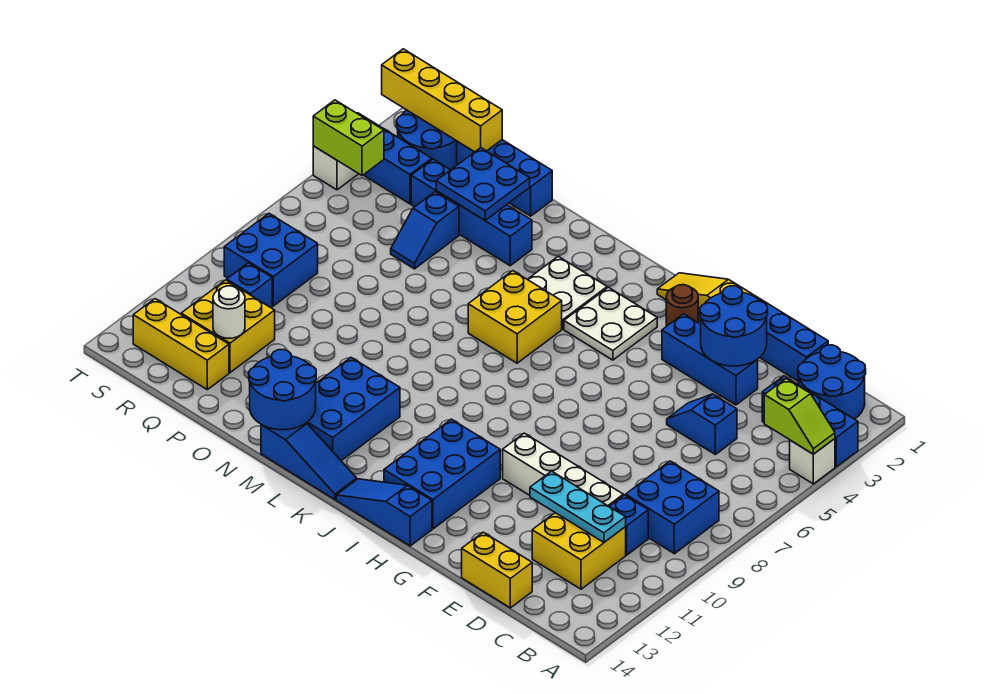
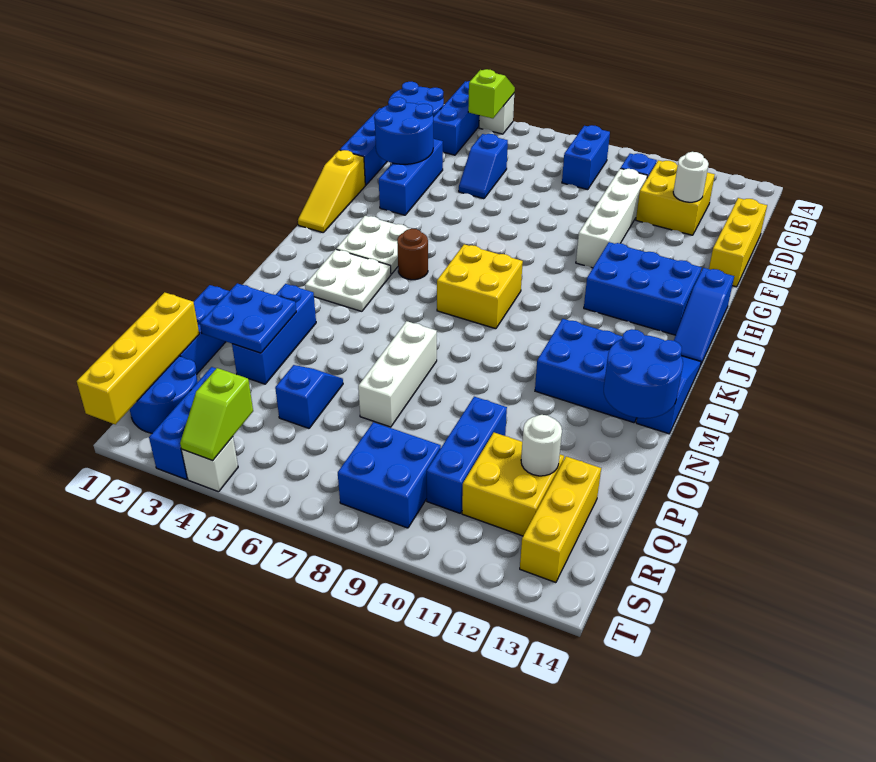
blue brick B8:C9 level 1 -> blue brick B8:C8 level 1
cyan plate C11:E11 level 2 -> none
none -> white round brick D12 level 2
yellow brick D14:E14 level 1 -> yellow brick D14:F14 level 1
brown round brick H2 level 1 -> brown round brick J5 level 1
yellow brick K5:L6 level 1 -> yellow brick J7:K8 level 1
blue brick N3:Q3 level 1 -> blue brick N3:P3 level 1
none -> white brick N7:P7 level 1
blue slope P4:P5 level 1 top 4 -> blue slope P5:Q5 level 1 top Q
blue brick R10 level 1 -> blue brick P10:R10 level 1
lime brick S4:T4 level 2 -> lime slope S4:T4 level 2 top S

